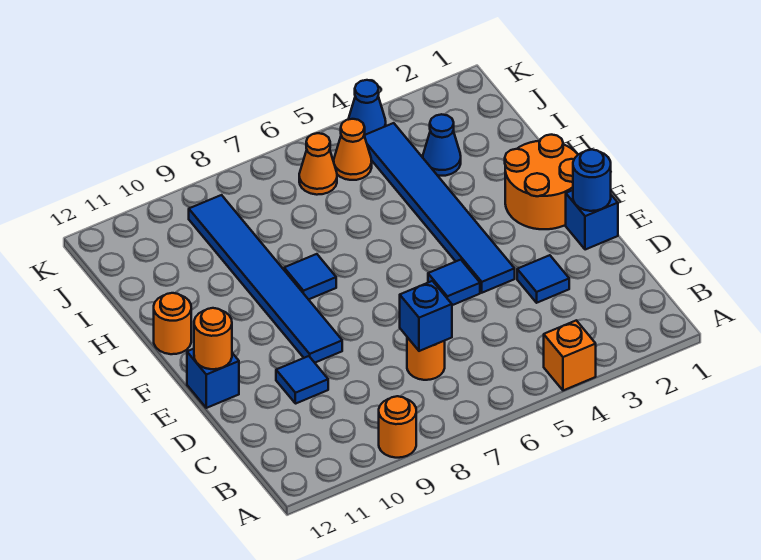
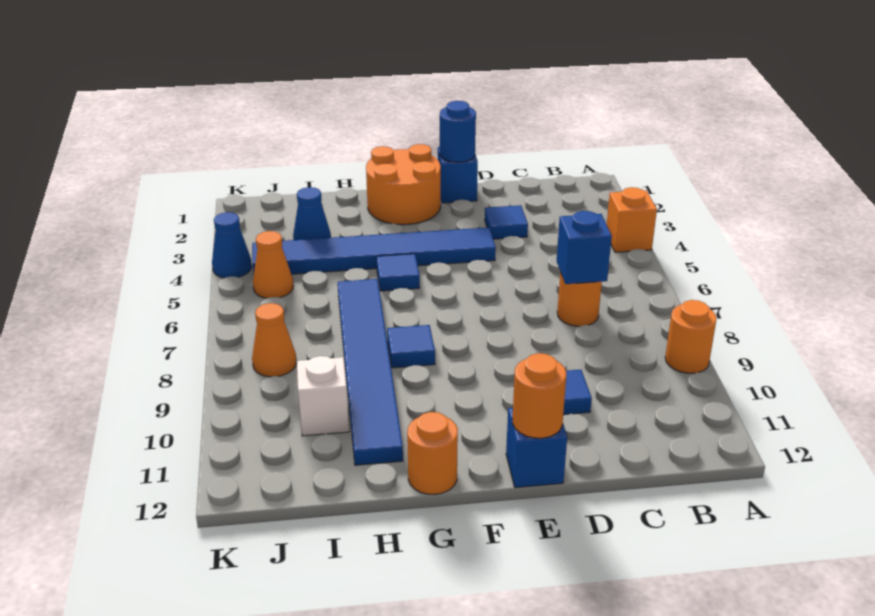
blue tile E5 level 1 -> blue tile G5 level 1
blue tile E9:J9 level 1 -> blue tile H6:H11 level 1
none -> white brick I10 level 1
orange cone J6 level 1 -> orange cone J8 level 1

